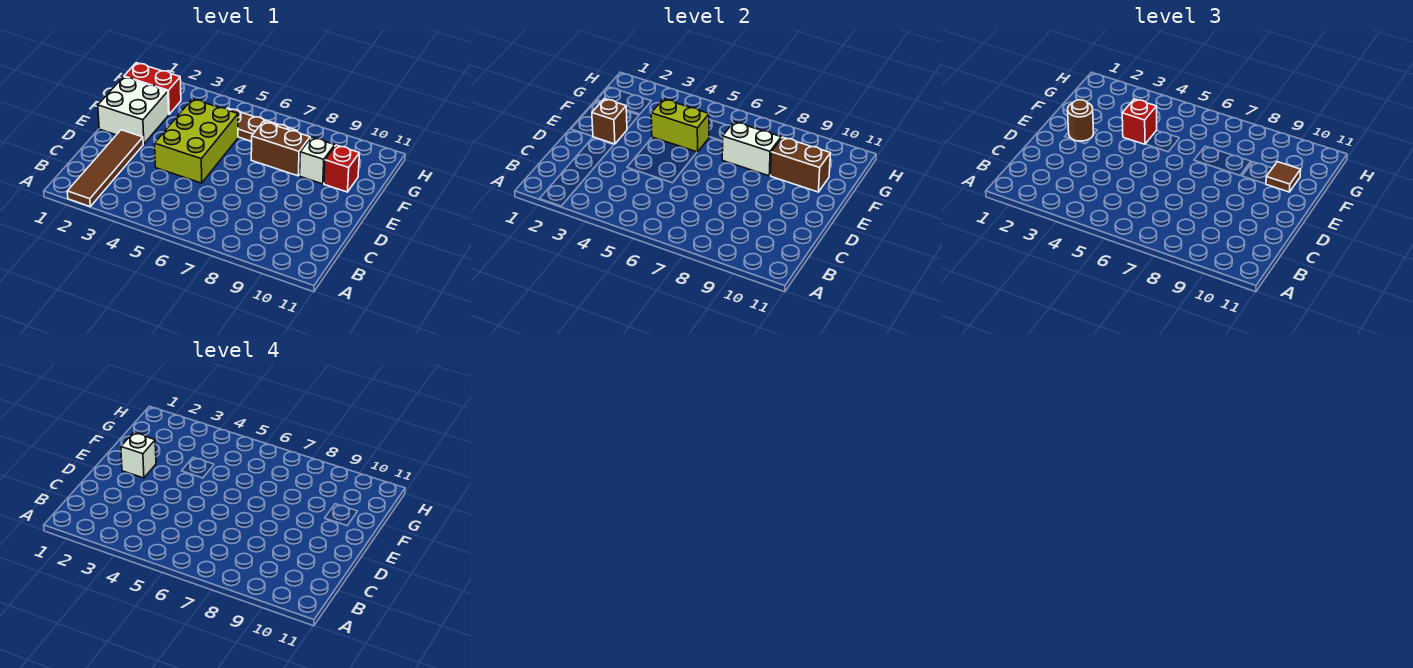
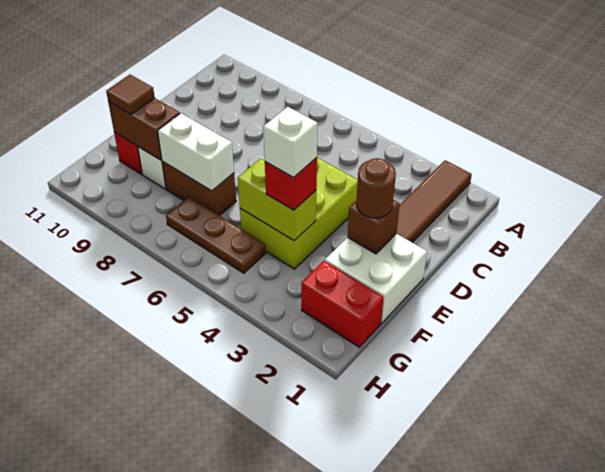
white brick E2 level 4 -> white brick F4 level 4

